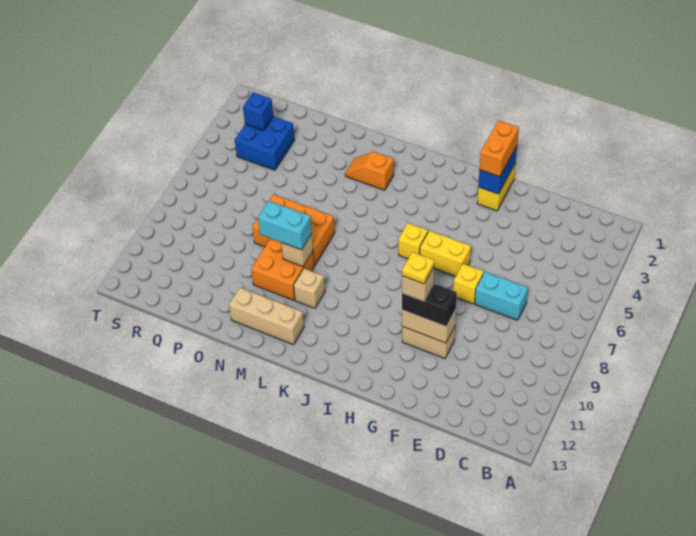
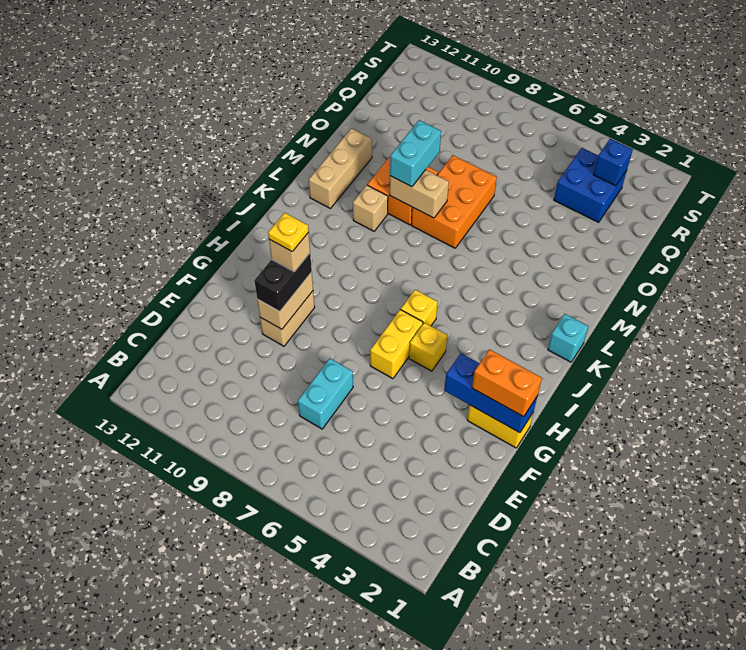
yellow brick F7 level 1 -> yellow brick H5 level 1
blue brick G1:G2 level 2 -> blue brick G1:G3 level 2
none -> cyan brick K1 level 1
orange slope L3:M3 level 1 top L -> none
tan brick M9 level 2 -> tan brick M8:M9 level 2

